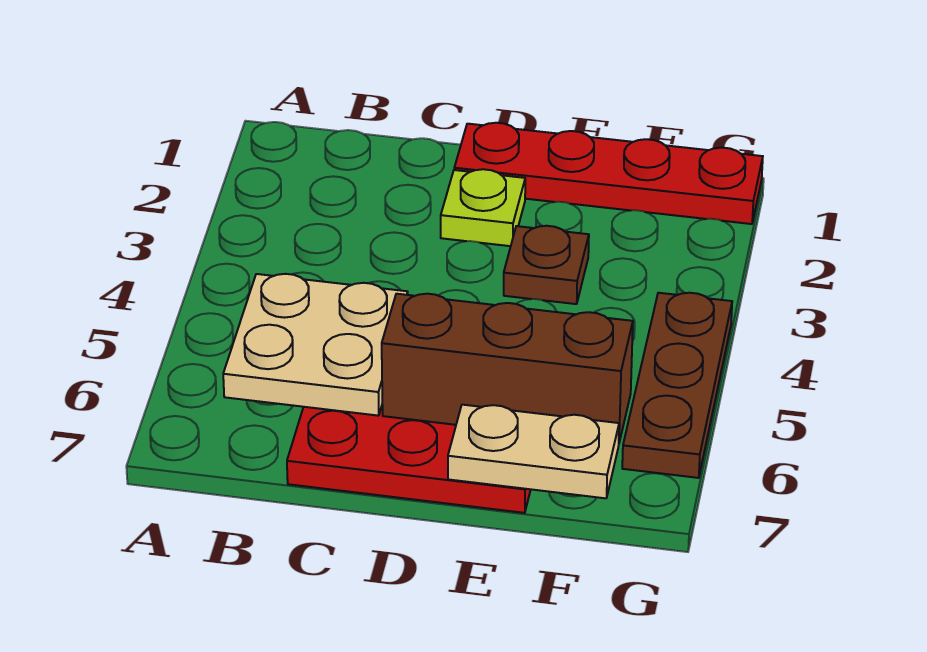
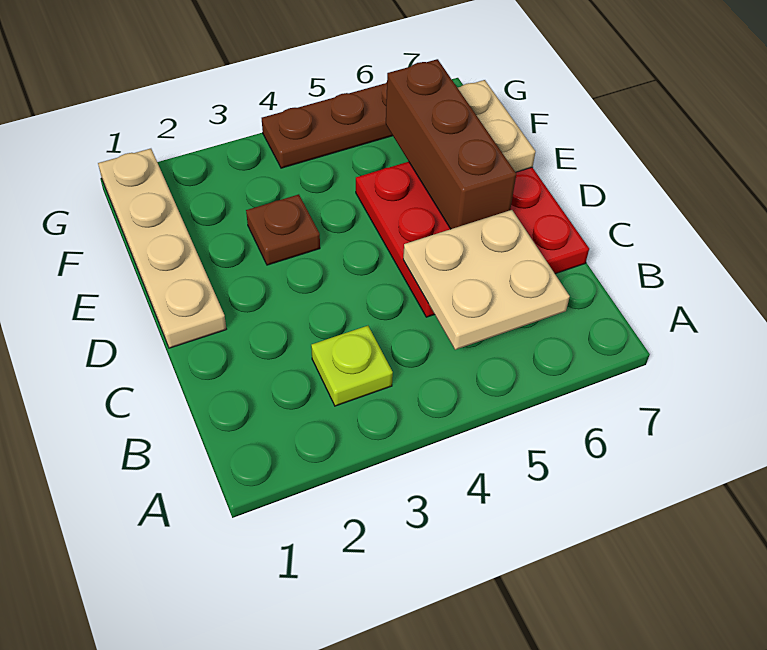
red plate D1:G1 level 1 -> tan plate D1:G1 level 1
lime plate D2 level 1 -> lime plate B3 level 1

